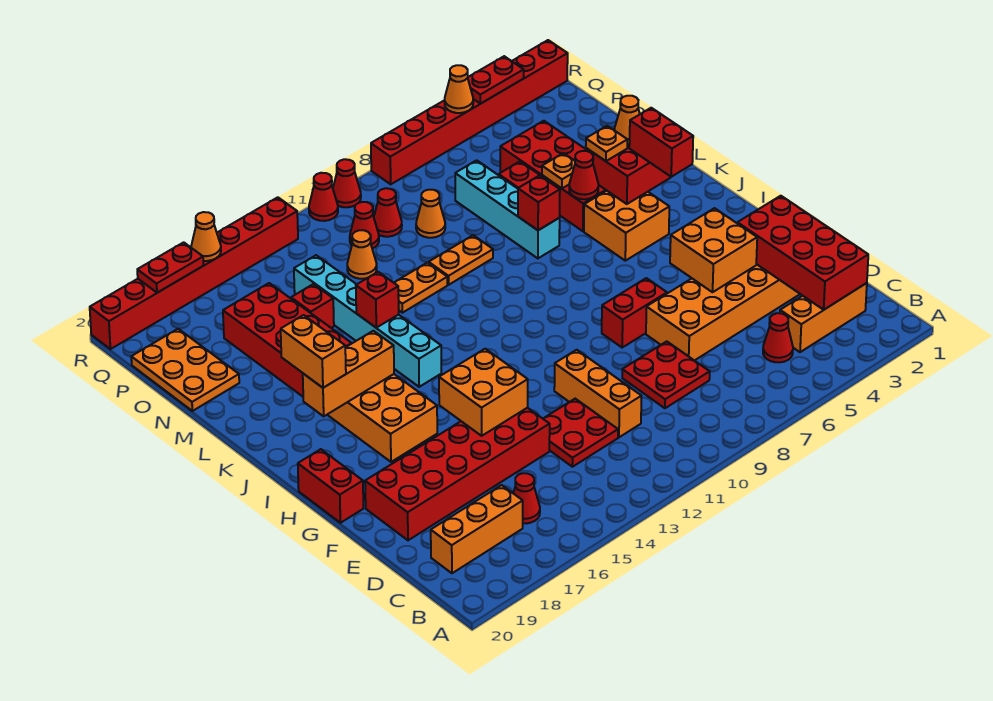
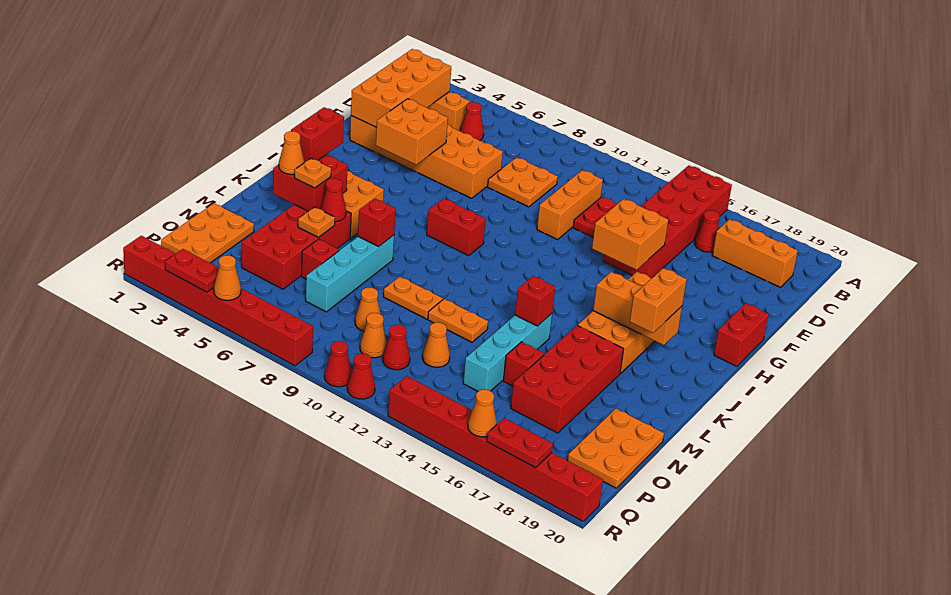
red brick C2:F3 level 2 -> orange brick C2:F3 level 2
red plate D8:E9 level 1 -> orange plate D8:E9 level 1
red brick E14:F19 level 1 -> red brick A14:F15 level 1
red brick G7:G8 level 1 -> red brick I8:I9 level 1
cyan brick J14:O14 level 1 -> cyan brick L14:O14 level 1
none -> orange plate N1:P2 level 1
red cone P10 level 1 -> orange cone P10 level 1

